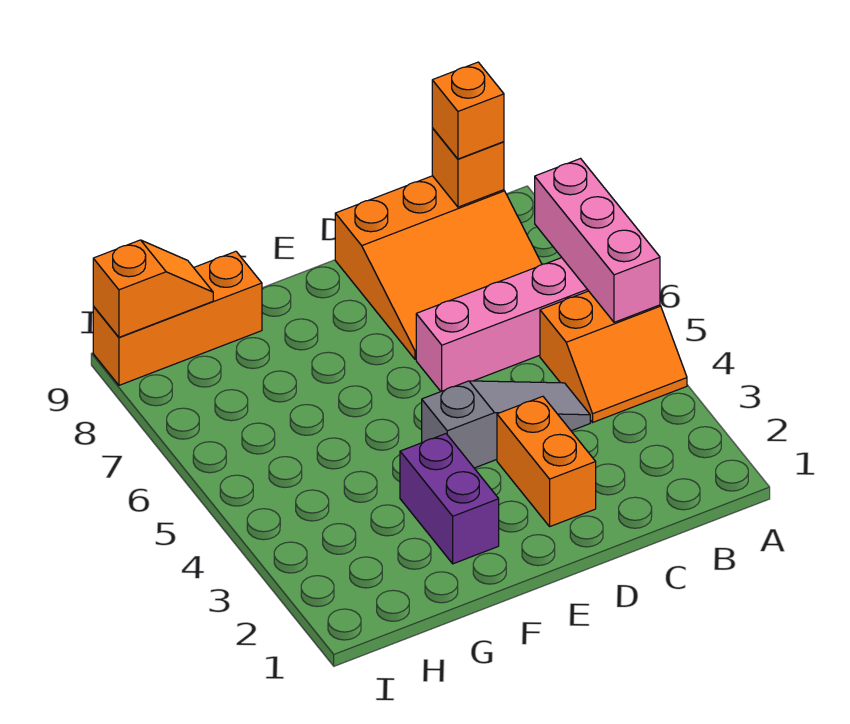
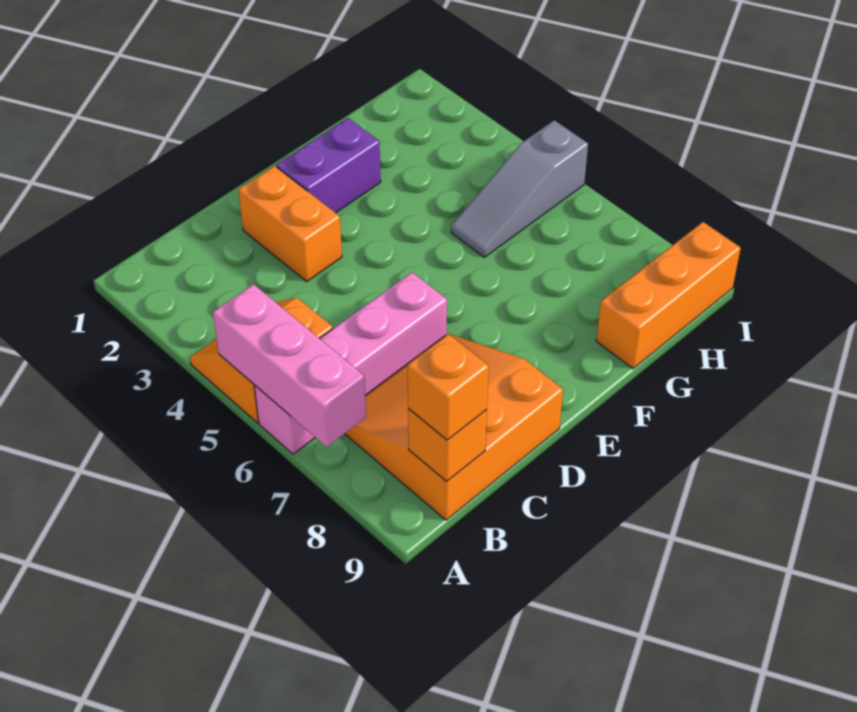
grey slope C4:E4 level 1 top E -> grey slope G5:I5 level 1 top I
purple brick F2:F3 level 1 -> purple brick E2:F2 level 1
orange slope H9:I9 level 2 top I -> none

